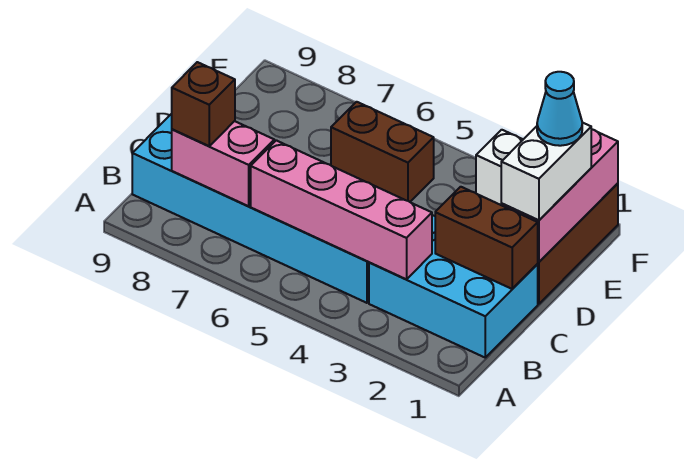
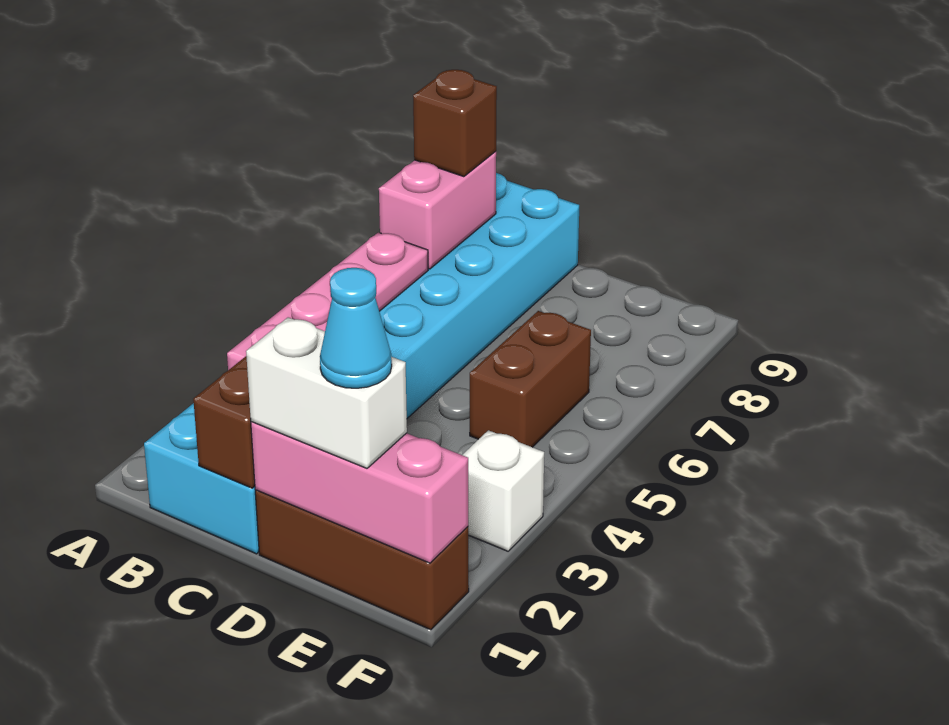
pink brick B3:B6 level 2 -> pink plate B3:B6 level 2

